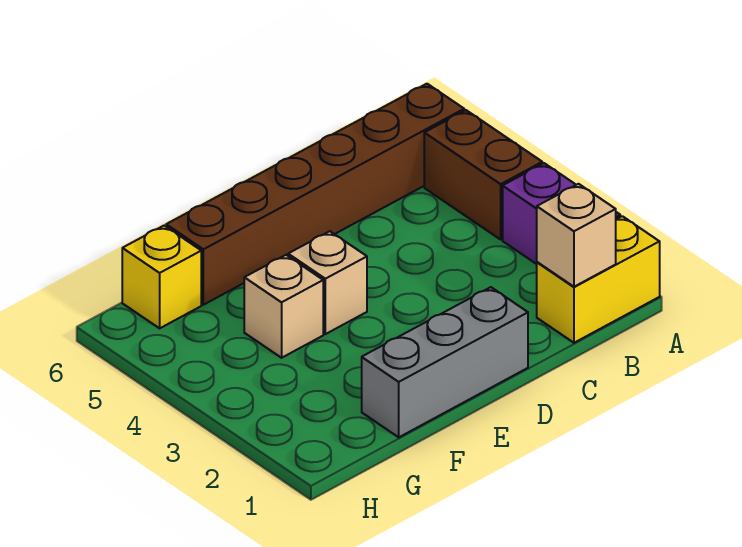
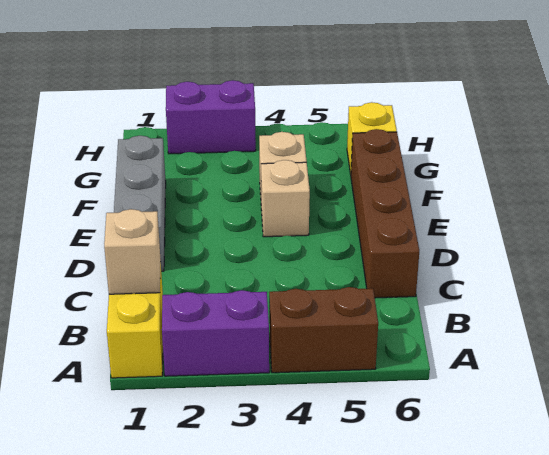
brown brick A6:F6 level 1 -> brown brick C6:F6 level 1
none -> purple brick H2:H3 level 1

